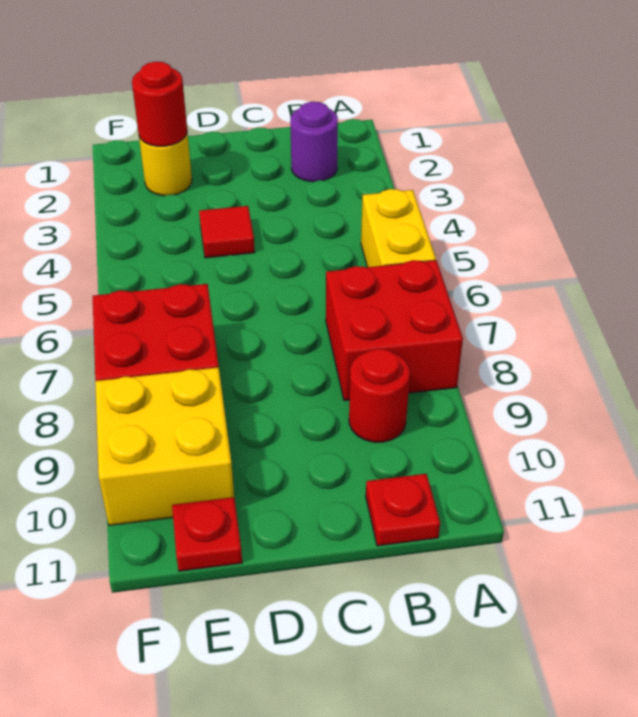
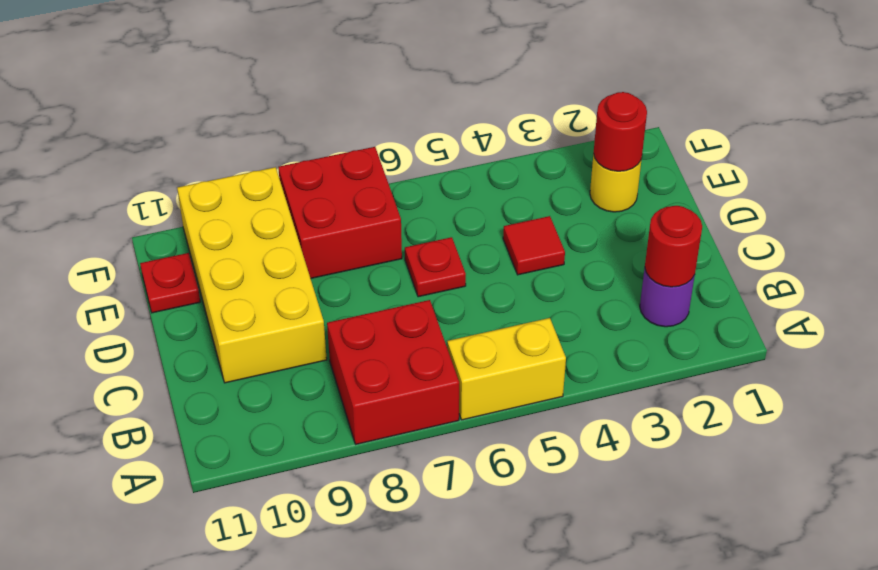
red round brick B9 level 1 -> red round brick B2 level 2
red plate B11 level 1 -> red plate D6 level 1
yellow brick E9:F10 level 1 -> yellow brick C9:F10 level 1

